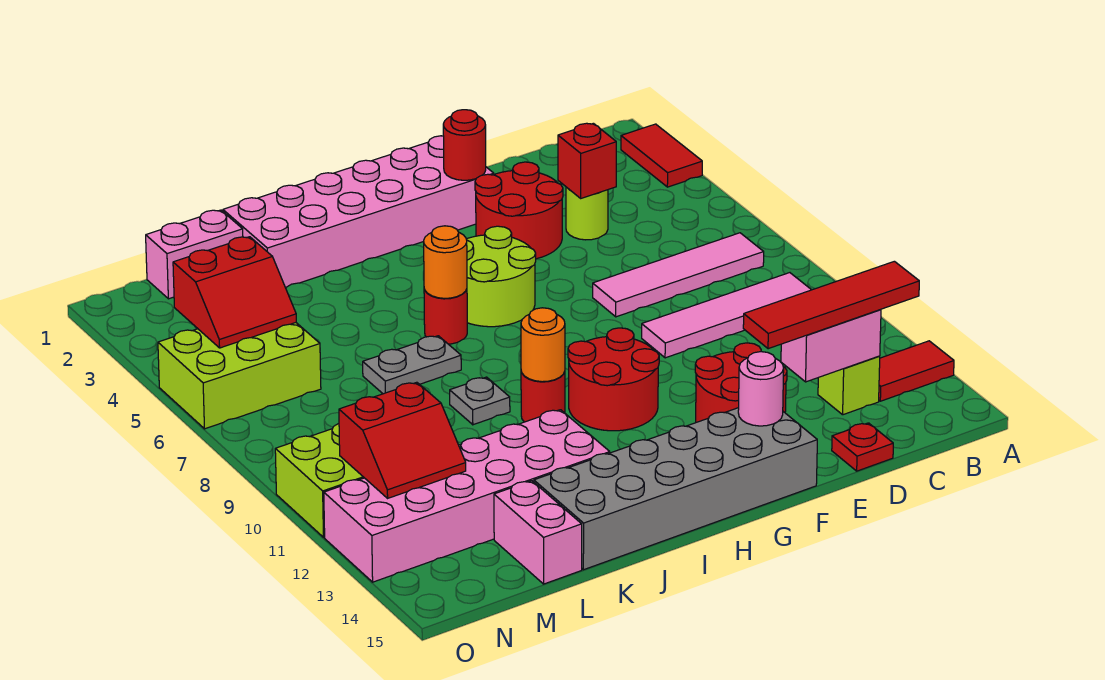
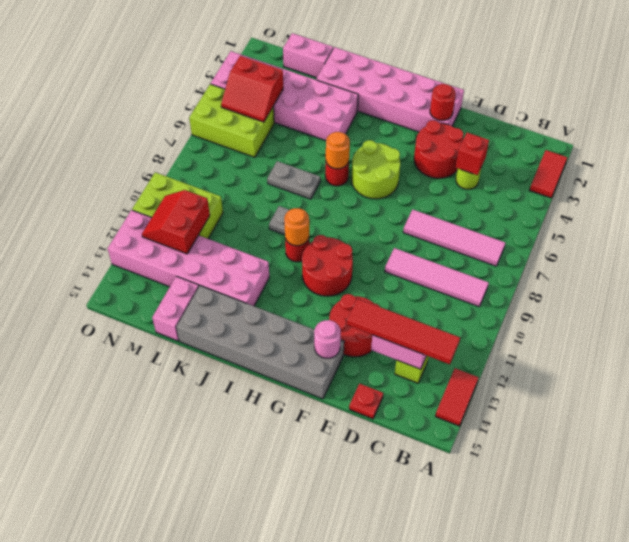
red tile A13:B13 level 1 -> red tile A13:A14 level 1
none -> pink brick J3:O4 level 1
red slope M11:N12 level 2 top 11 -> red slope M11:N12 level 2 top M

